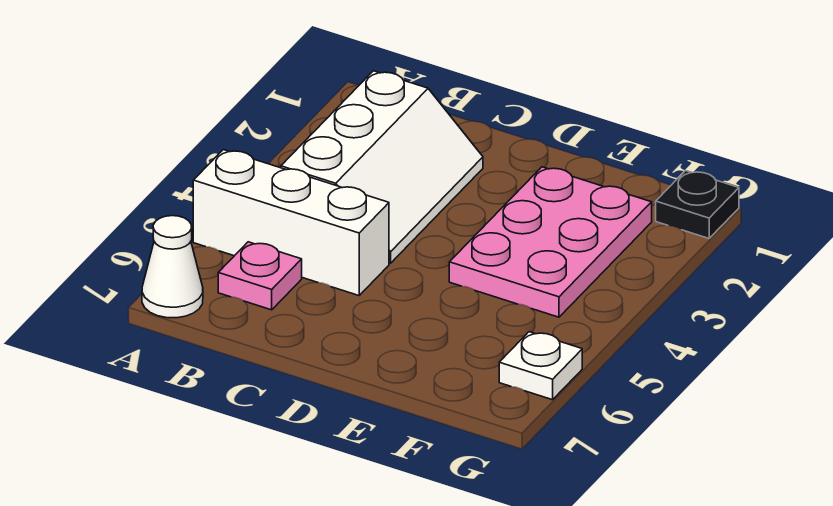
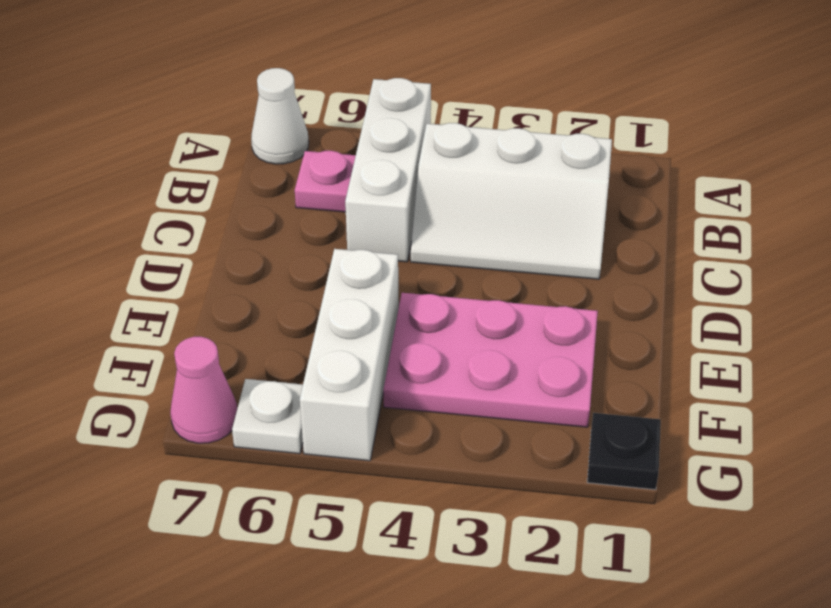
none -> white brick E5:G5 level 1
none -> pink cone G7 level 1

